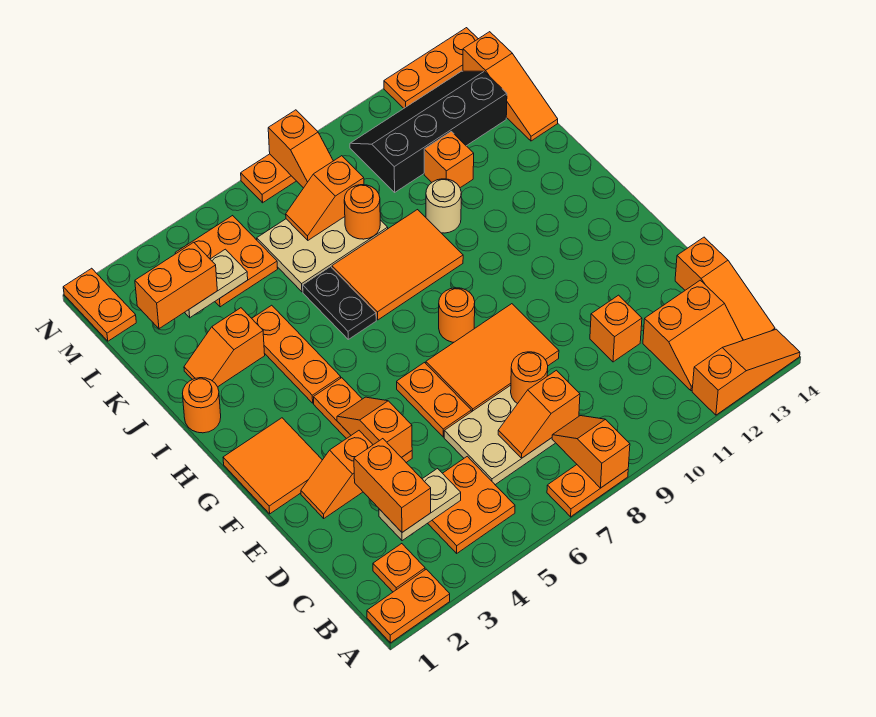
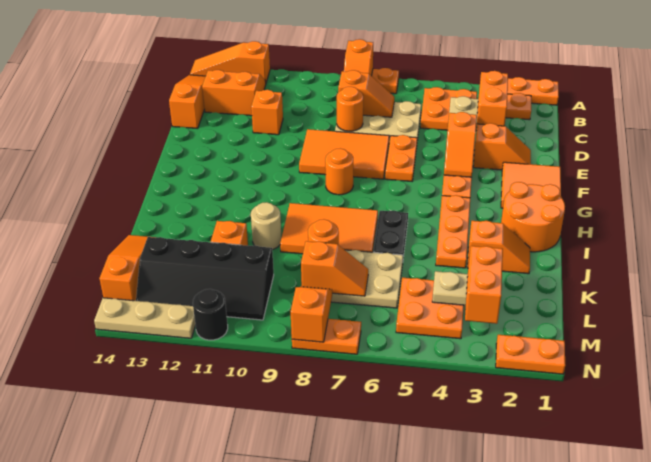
orange round brick I1 level 1 -> orange round brick H1:I2 level 1
orange brick L2:L3 level 3 -> orange brick L3:M3 level 3
orange plate M1:N1 level 1 -> orange plate N1:N2 level 1
none -> black round brick N11 level 1
orange plate N12:N14 level 1 -> tan plate N12:N14 level 1

